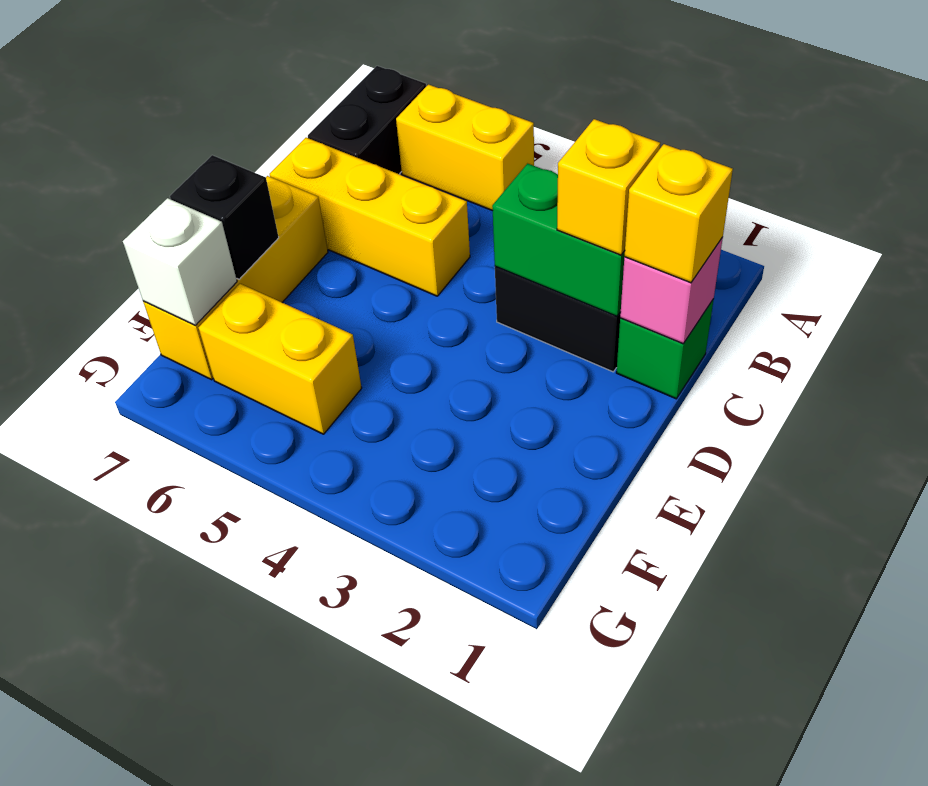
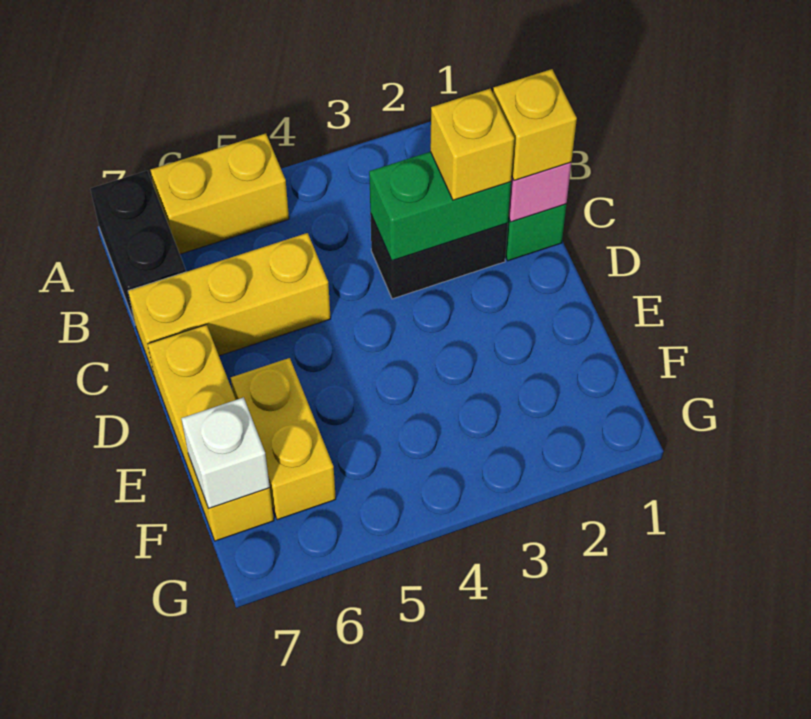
black brick E7 level 2 -> none
yellow brick F5:F6 level 1 -> yellow brick E6:F6 level 1

